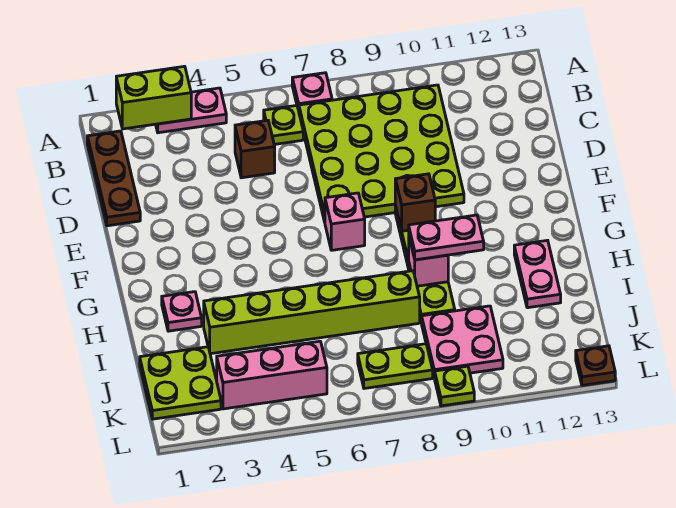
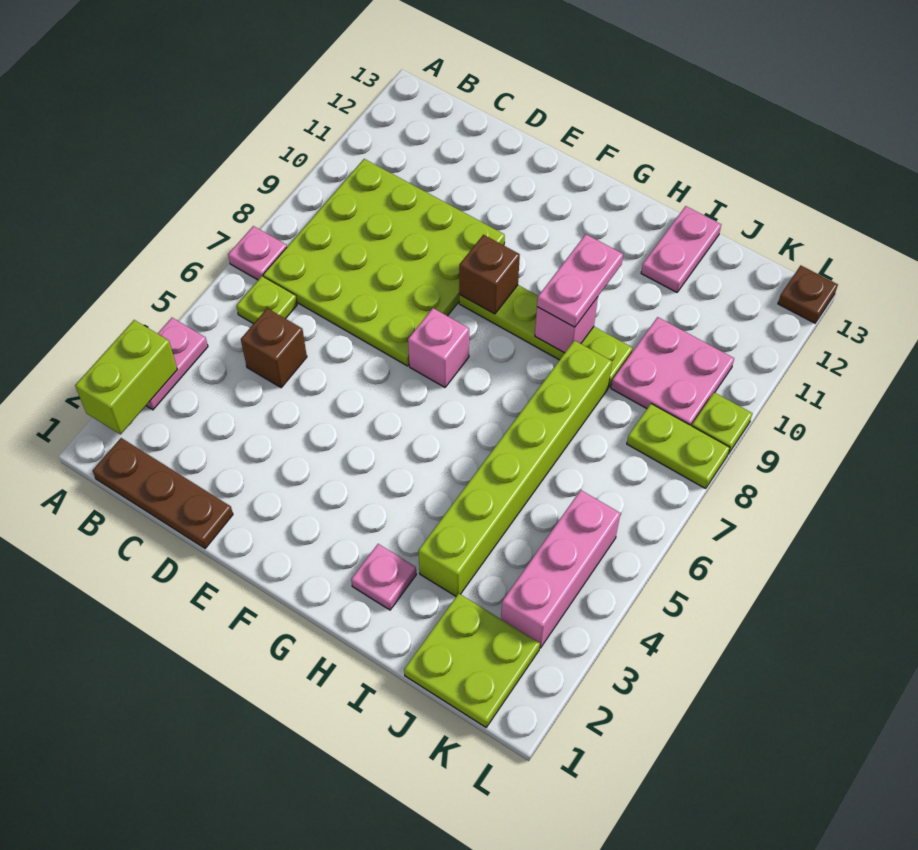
pink plate H12:I12 level 1 -> pink plate I12:I13 level 1
lime plate K7:K8 level 1 -> lime plate K8:L8 level 1

